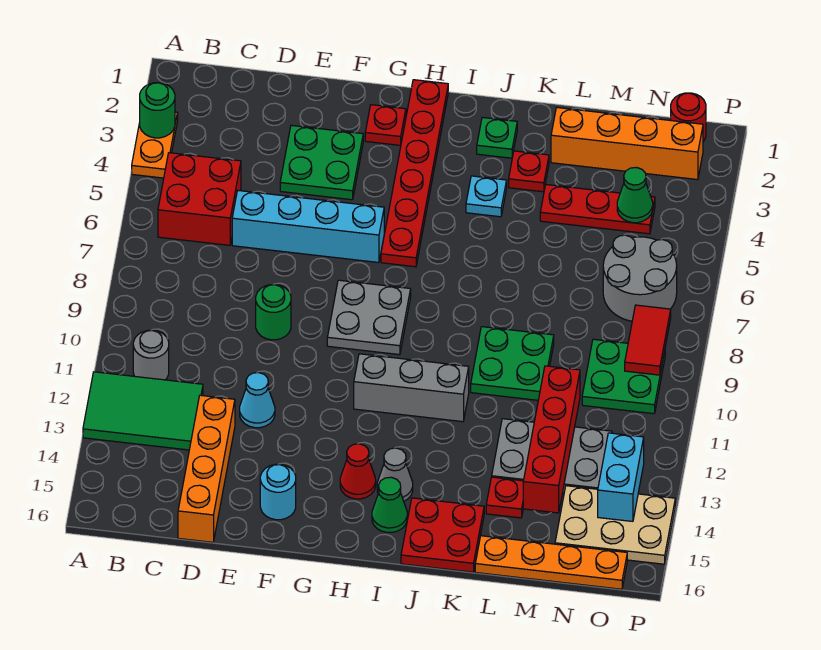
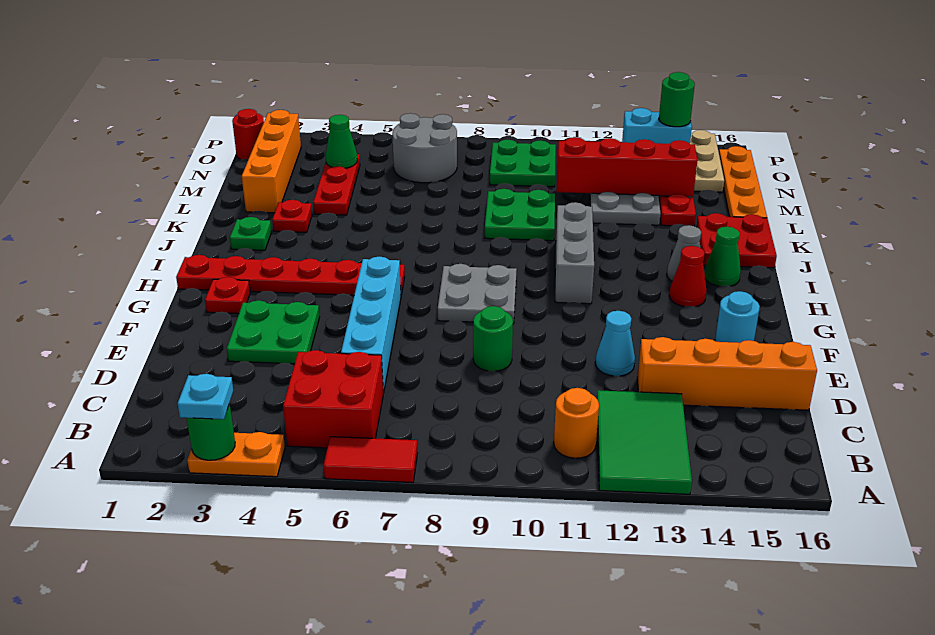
grey round brick B11 level 1 -> orange round brick B11 level 1
cyan plate J4 level 1 -> cyan plate A3 level 3
red tile O8:O9 level 2 -> red tile A6:A7 level 1
none -> green round brick O14 level 3

